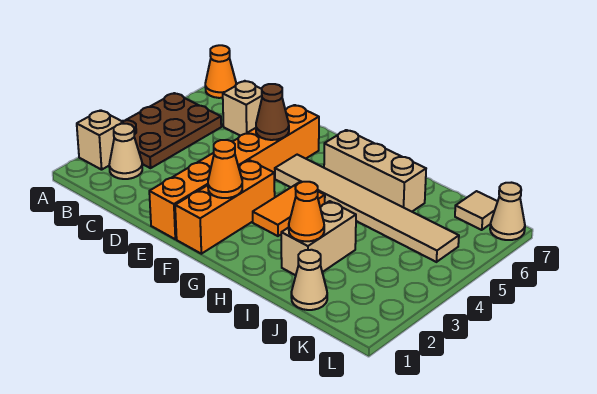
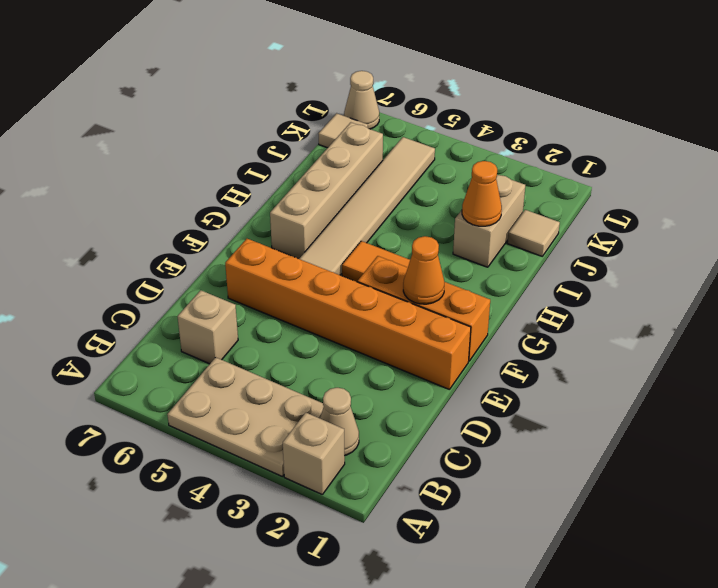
brown plate A3:B5 level 1 -> tan plate A3:B5 level 1
orange cone A7 level 1 -> none
brown cone E5 level 2 -> none
tan brick G6:I6 level 1 -> tan brick G6:J6 level 1
tan brick I2:I3 level 1 -> tan brick I2:J2 level 1
tan cone J1 level 1 -> tan tile J1 level 1

